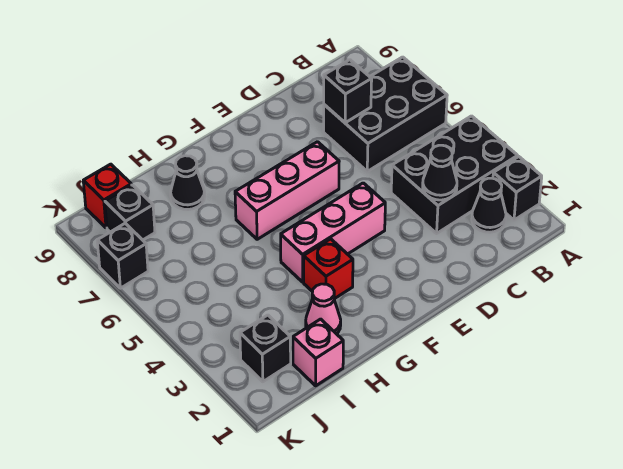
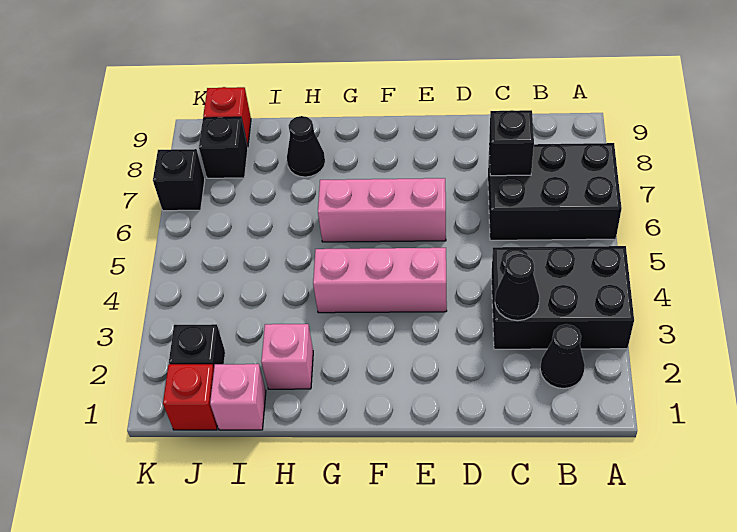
black brick A2 level 1 -> none
red brick G3 level 1 -> red brick J1 level 1
pink cone H2 level 1 -> pink brick H2 level 1

